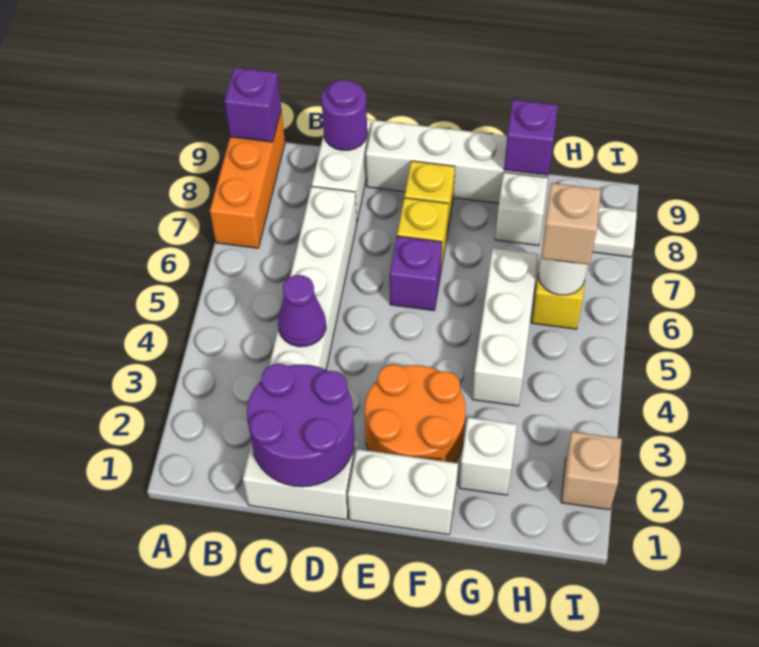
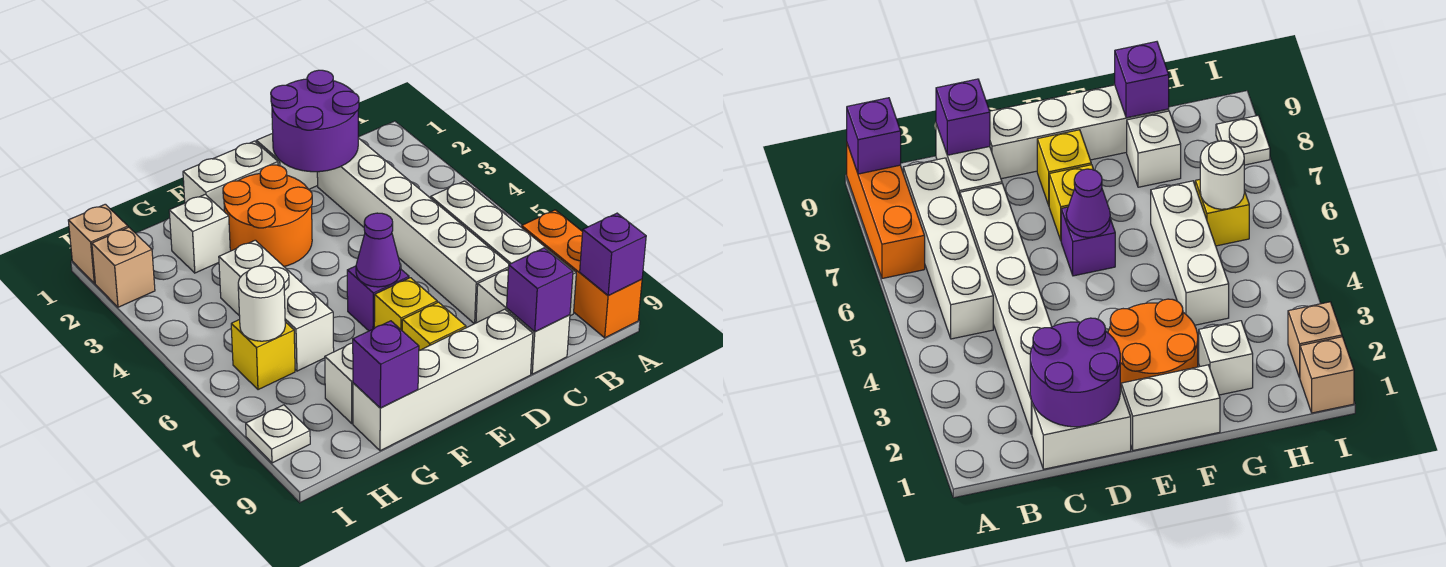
none -> white brick B5:B8 level 1
purple cone C4 level 2 -> purple cone E6 level 2
purple round brick C9 level 2 -> purple brick C9 level 2
tan brick H6 level 3 -> tan brick I1 level 1

